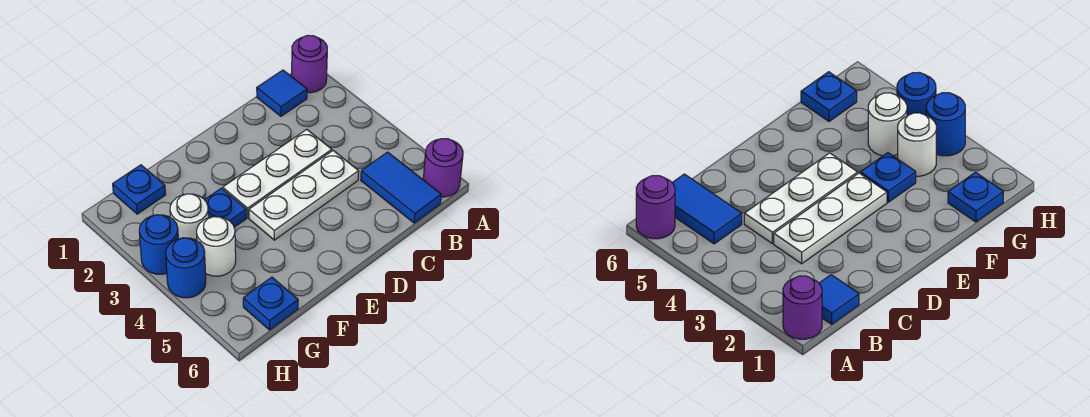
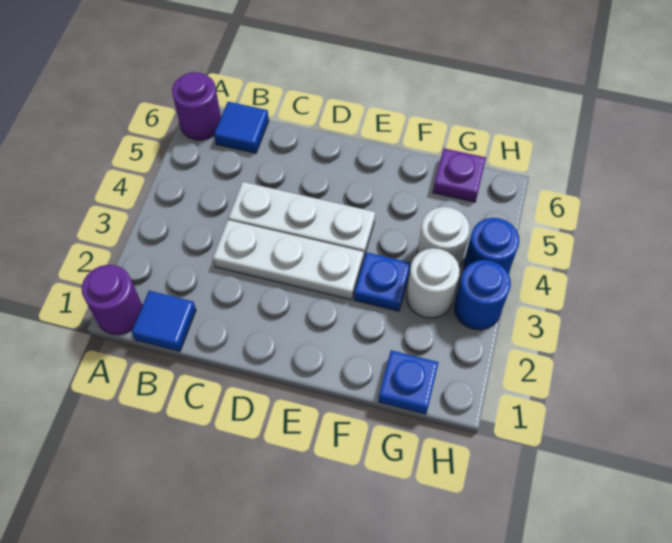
blue tile B5:B6 level 1 -> blue tile B6 level 1
blue plate G6 level 1 -> purple plate G6 level 1

